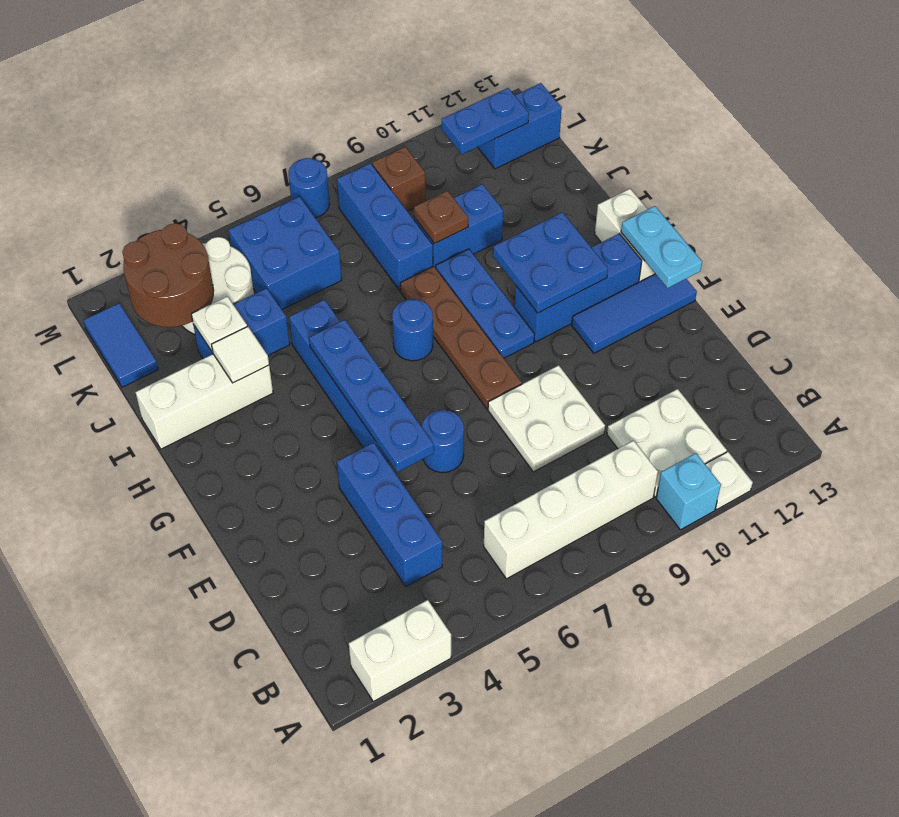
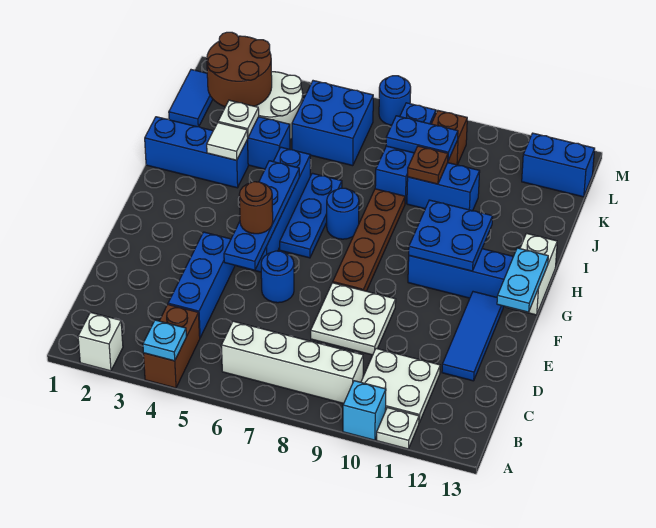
white brick A2:A3 level 1 -> white brick A2 level 1
none -> brown brick A4:B4 level 1
none -> cyan plate A4 level 2
none -> brown round brick F5 level 3
blue tile F11:F13 level 1 -> blue tile D12:F12 level 1
blue plate G9:I9 level 1 -> blue plate G6:I6 level 1
white brick I1:I3 level 1 -> blue brick I1:I3 level 1
blue plate L11:L12 level 2 -> blue plate K8:K9 level 2

